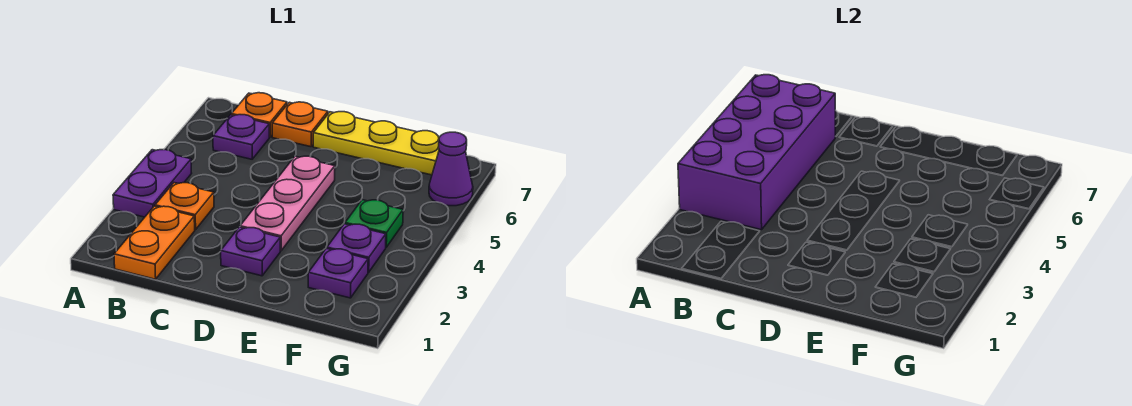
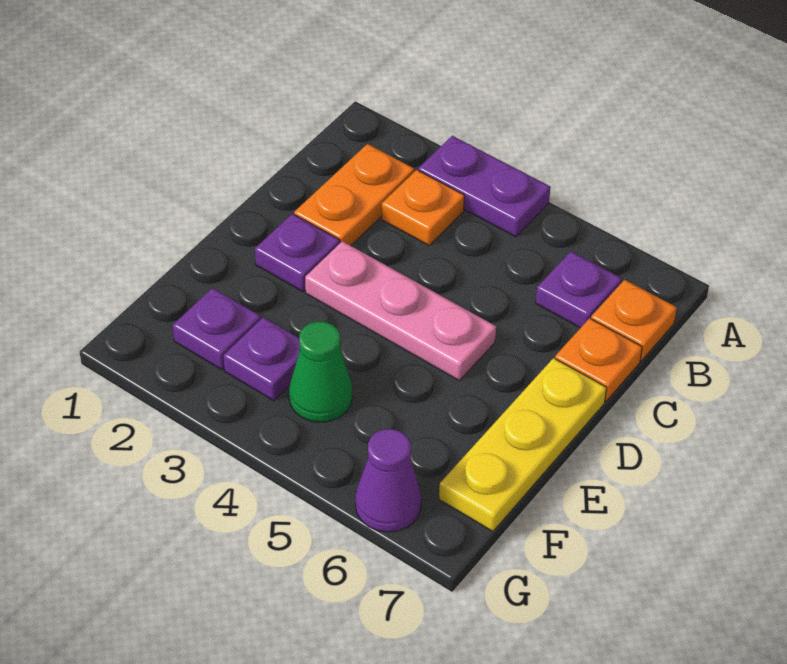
purple brick A3:B6 level 2 -> none
orange plate B1:B2 level 1 -> orange plate B2:C2 level 1
green plate F4 level 1 -> green cone F4 level 1

